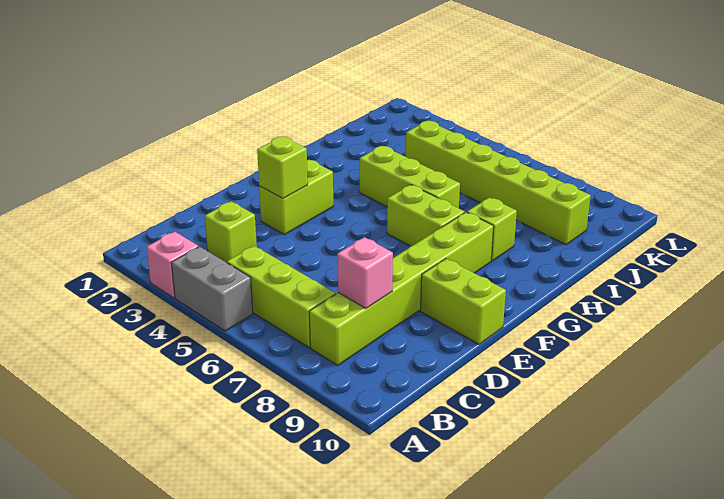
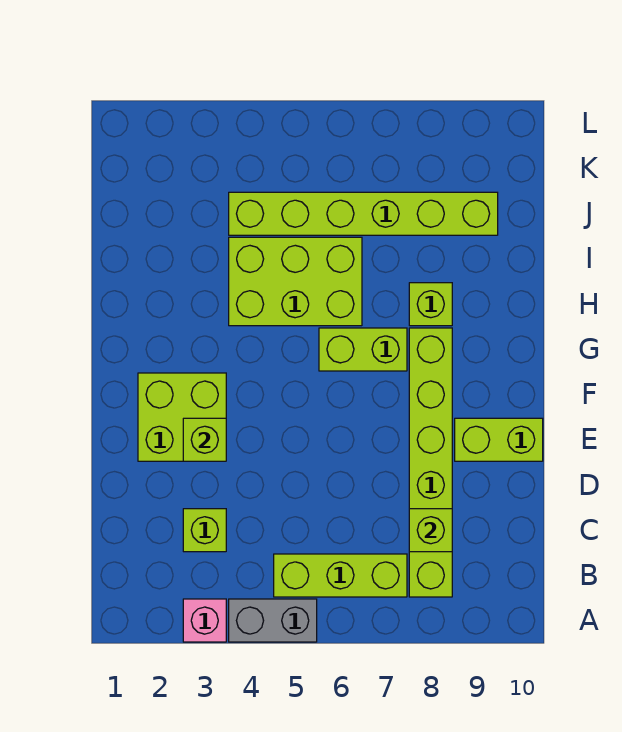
pink brick C8 level 2 -> lime brick C8 level 2
lime brick E3:F3 level 1 -> lime brick E2:F3 level 1
lime brick H4:H6 level 1 -> lime brick H4:I6 level 1

